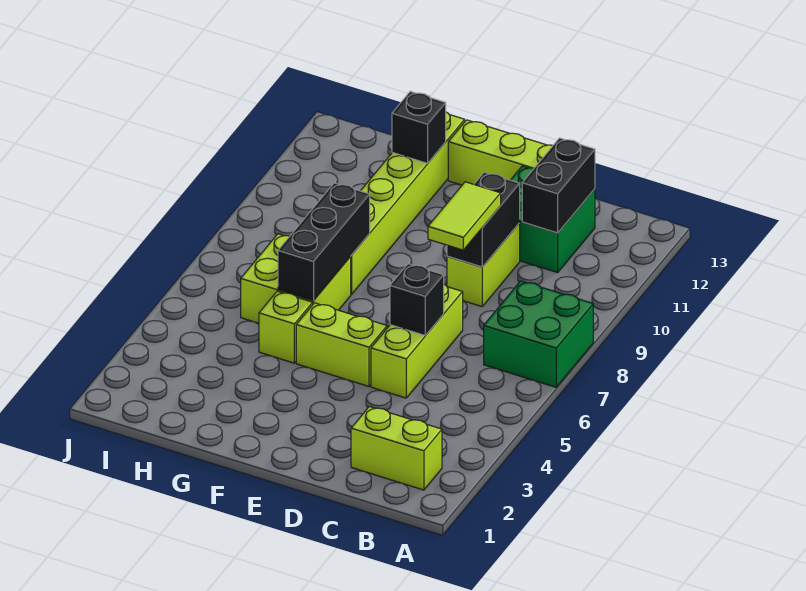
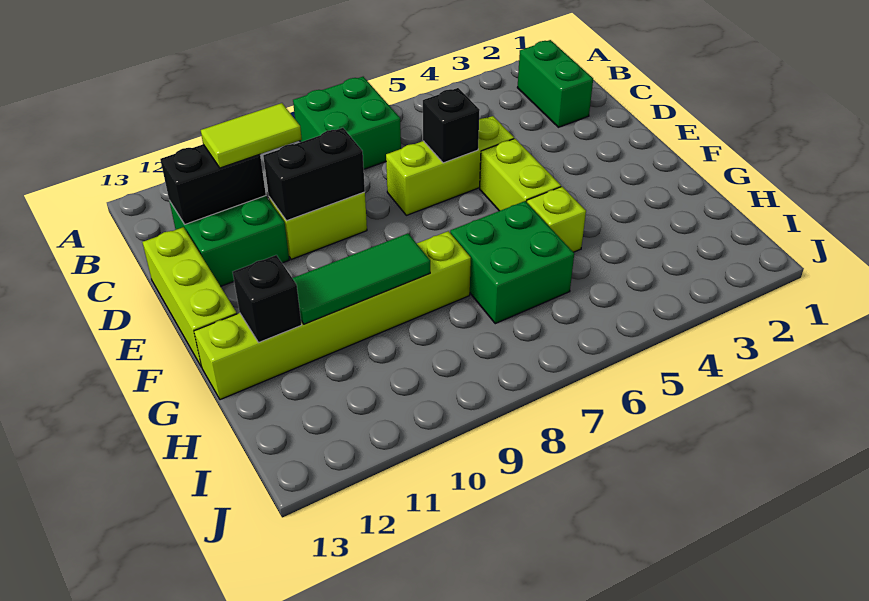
lime brick B2:C2 level 1 -> green brick B2:C2 level 1
lime tile D8:D9 level 3 -> lime tile C10:C11 level 3
lime brick G6:H7 level 1 -> green brick G6:H7 level 1
black brick G6:G8 level 2 -> none
none -> green tile G9:G11 level 2

